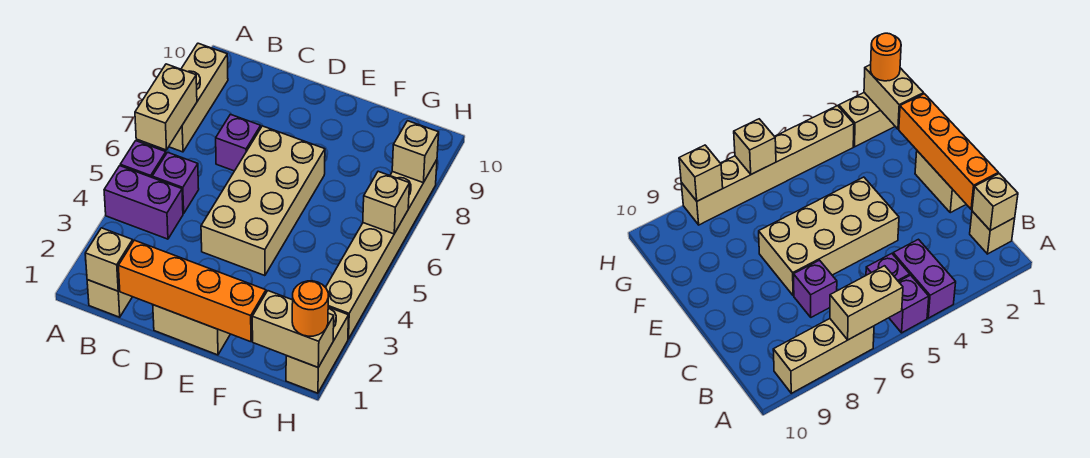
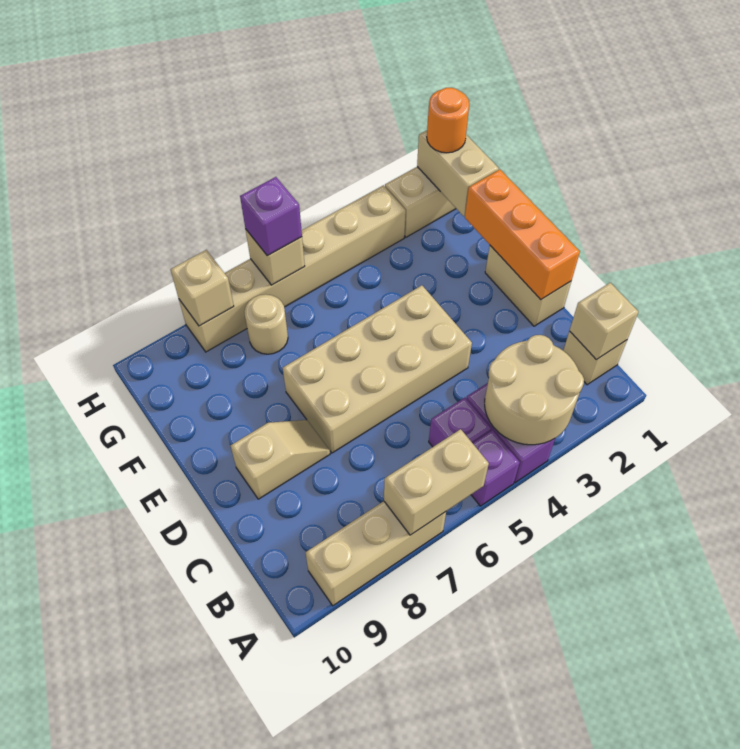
none -> tan round brick A3:B4 level 2
orange brick C1:F1 level 2 -> orange brick D1:F1 level 2
purple brick C7 level 1 -> purple brick H6 level 3
none -> tan slope D8:D9 level 1 top 9
none -> tan round brick G7 level 1

